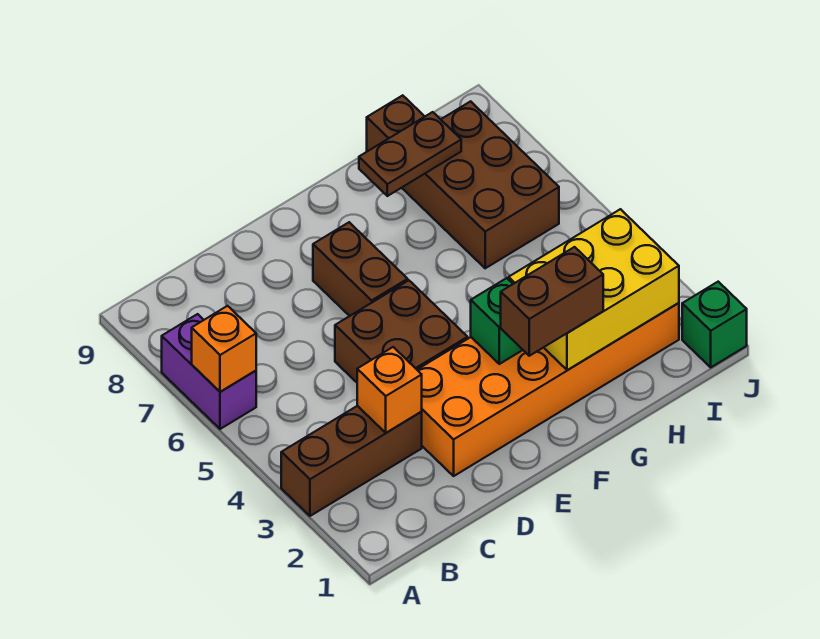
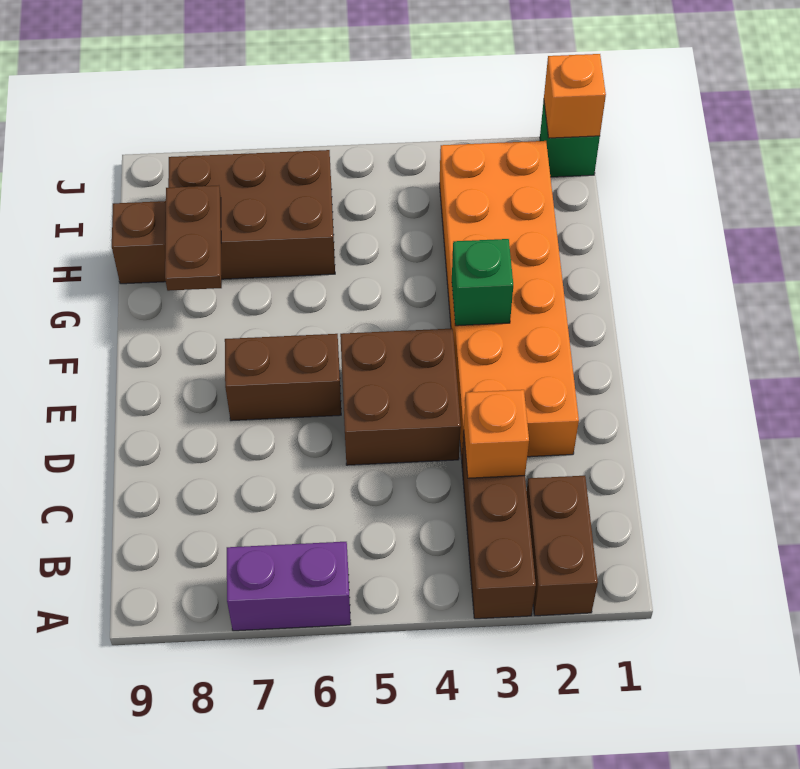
orange brick A6 level 2 -> orange brick J1 level 2
brown brick F2:G2 level 3 -> brown brick A2:B2 level 1
yellow brick G2:I3 level 2 -> none

